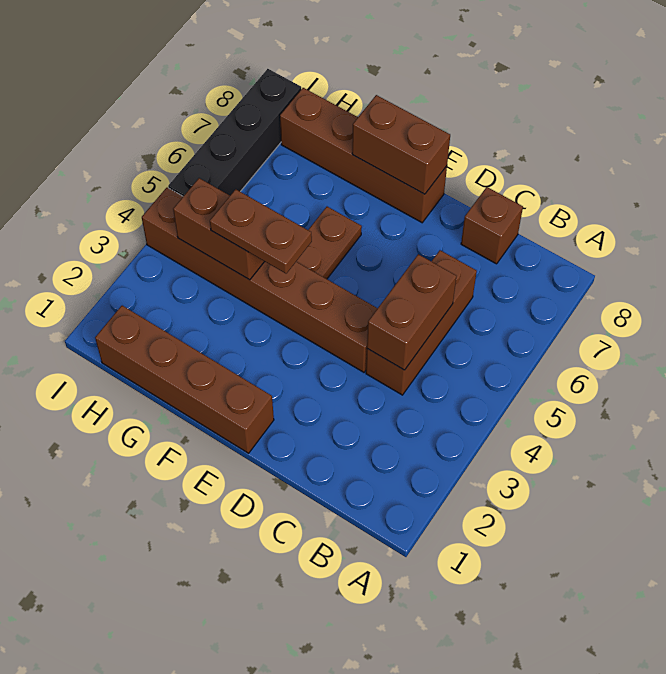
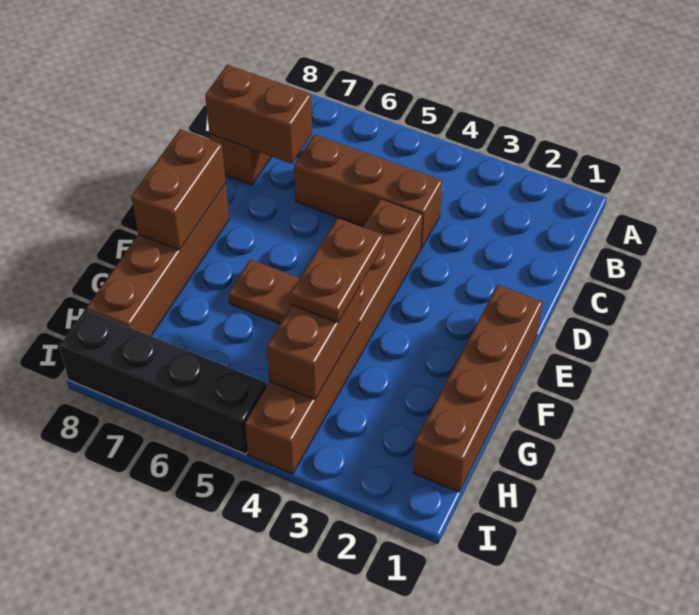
brown brick C4:C5 level 2 -> brown brick C7:C8 level 2

